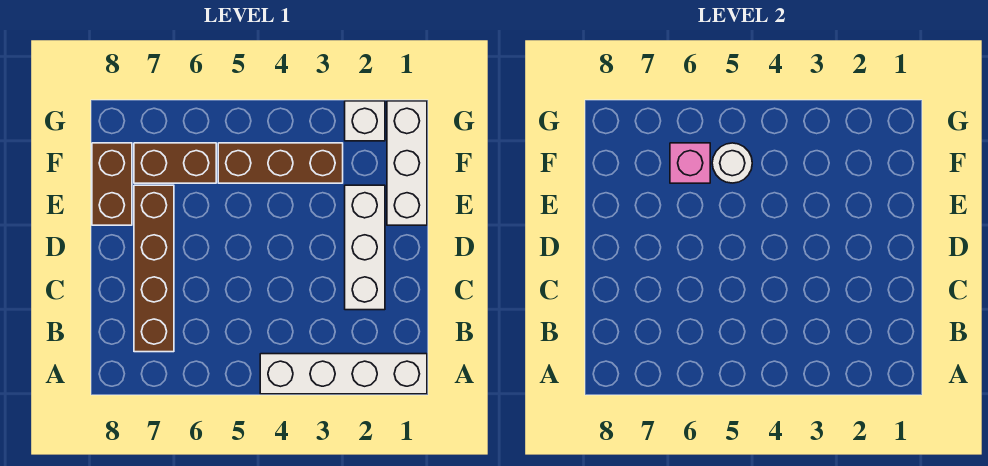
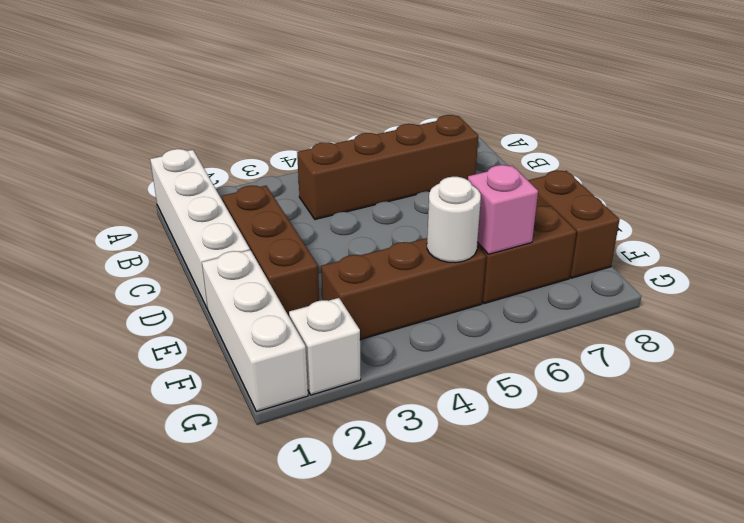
white brick A1:A4 level 1 -> white brick A1:D1 level 1
brown brick B7:E7 level 1 -> brown brick B4:B7 level 1
white brick C2:E2 level 1 -> brown brick C2:E2 level 1

